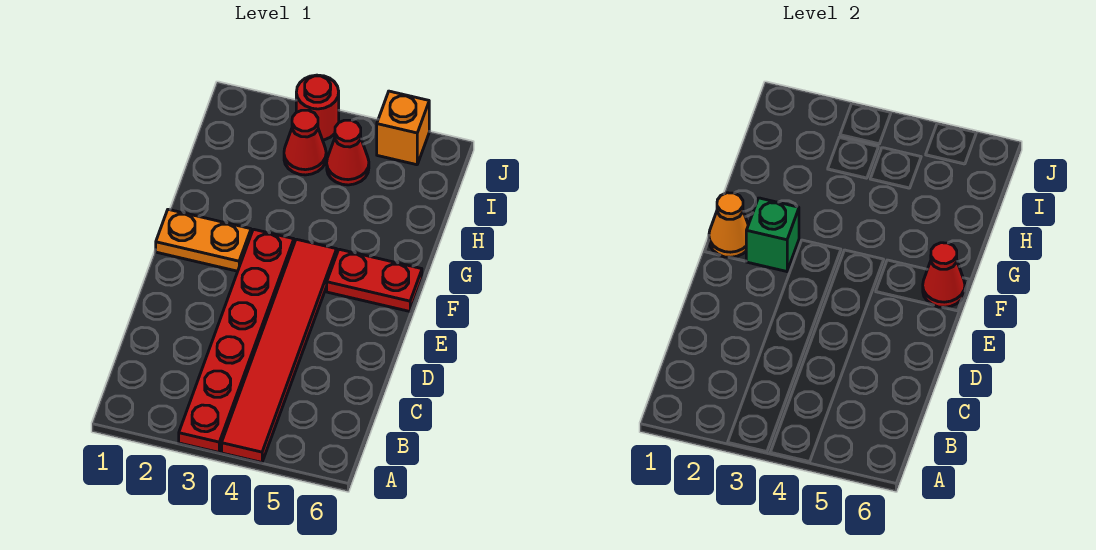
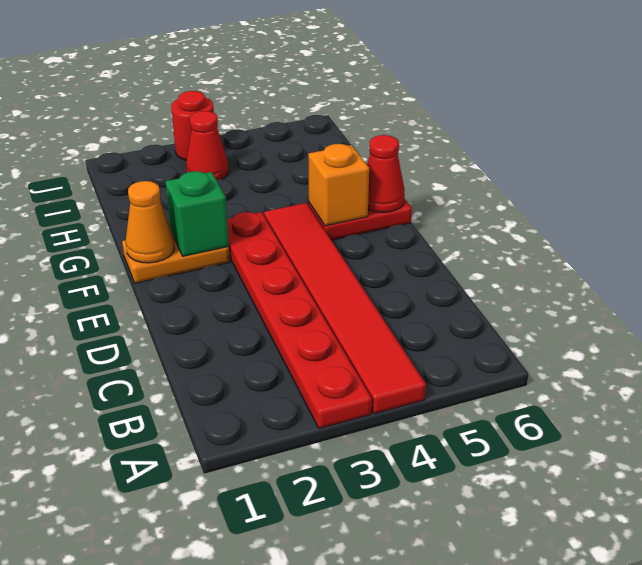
red cone I4 level 1 -> none
orange brick J5 level 1 -> orange brick F5 level 2

